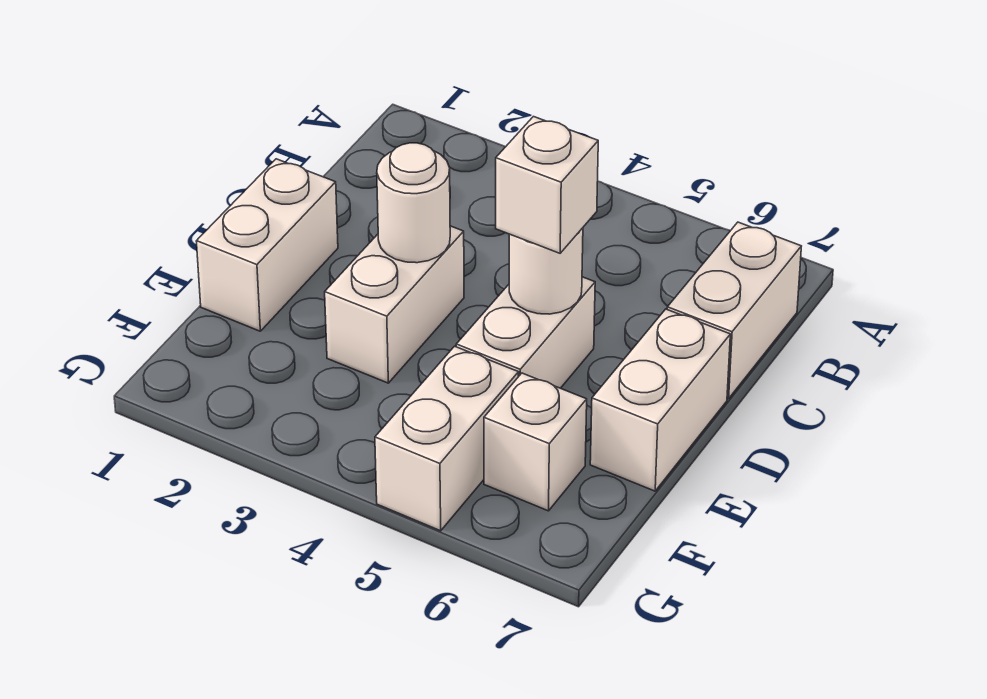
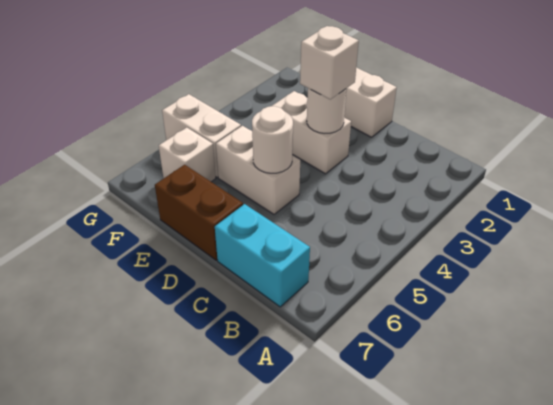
white brick B7:C7 level 1 -> cyan brick B7:C7 level 1
white brick D5 level 3 -> white brick D3 level 3
white brick D7:E7 level 1 -> brown brick D7:E7 level 1

